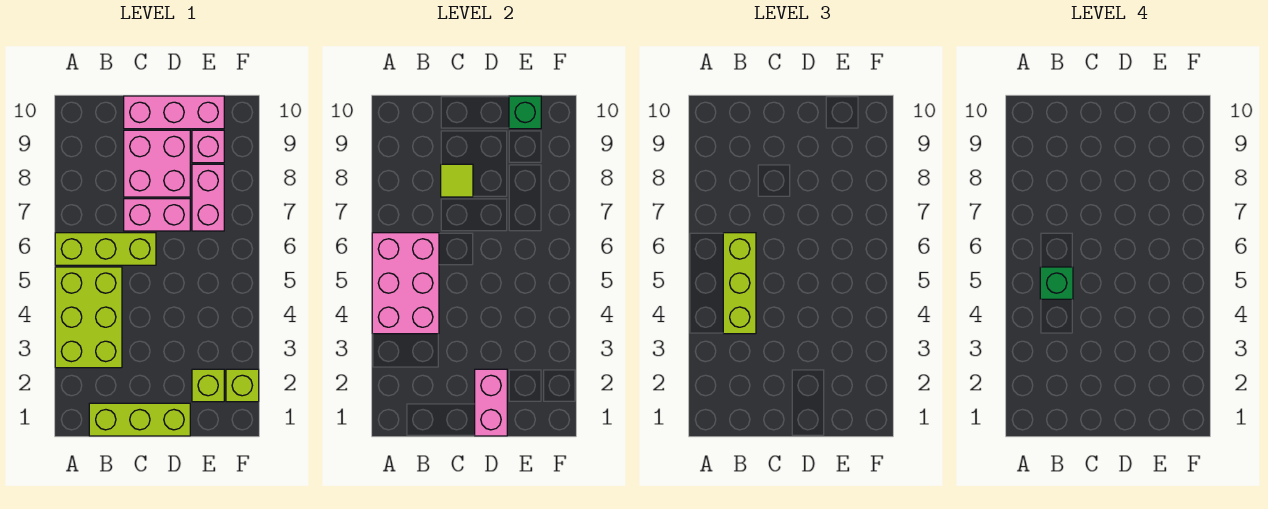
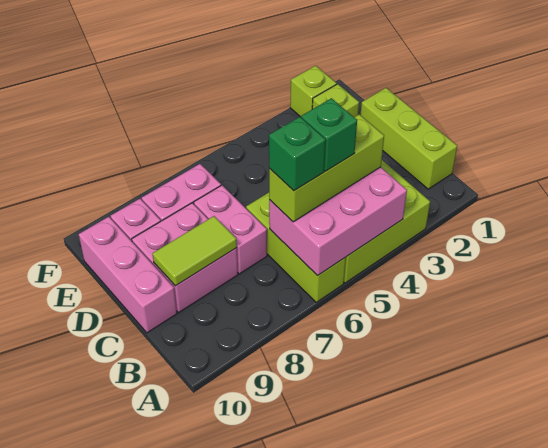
lime tile C8 level 2 -> lime tile C8:C9 level 2
pink brick D1:D2 level 2 -> none
green brick E10 level 2 -> green brick B6 level 4

